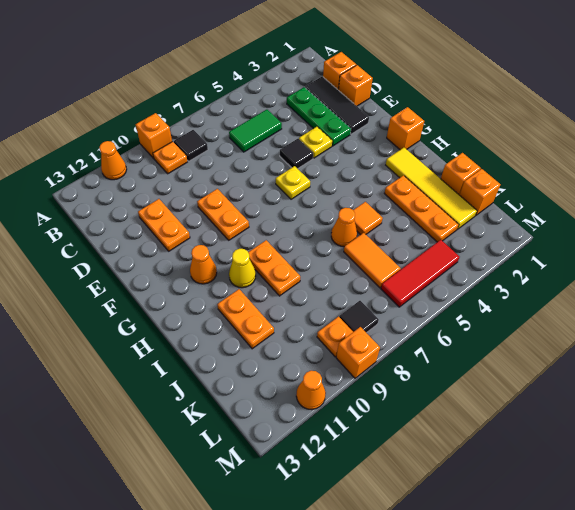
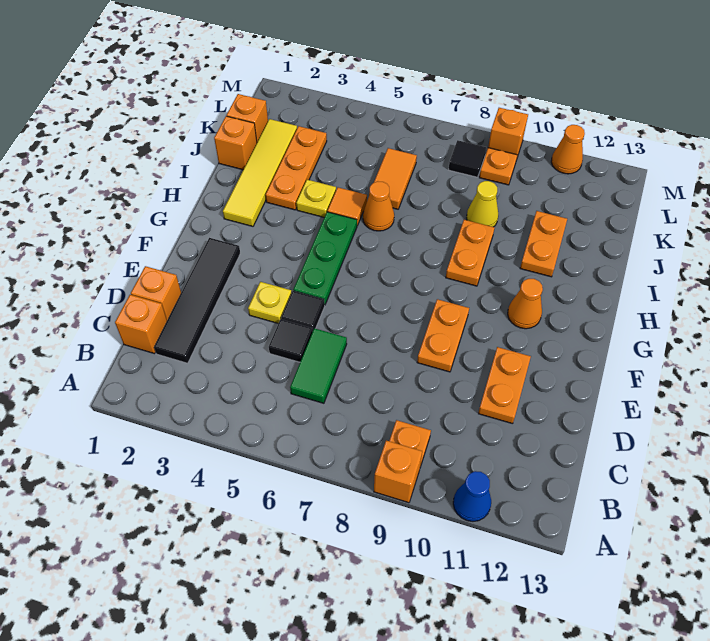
orange cone A11 level 1 -> blue cone A11 level 1
black tile B8 level 1 -> black tile D5 level 1
black tile C2:E2 level 1 -> black tile C2:F2 level 1
green plate C3:E3 level 1 -> green plate F5:H5 level 1
green tile C5:C6 level 1 -> green tile C6:D6 level 1
yellow plate F6 level 1 -> yellow plate I4 level 1
orange brick G1 level 1 -> none
yellow cone H10 level 1 -> yellow cone J9 level 1
red tile L4:L6 level 1 -> none

